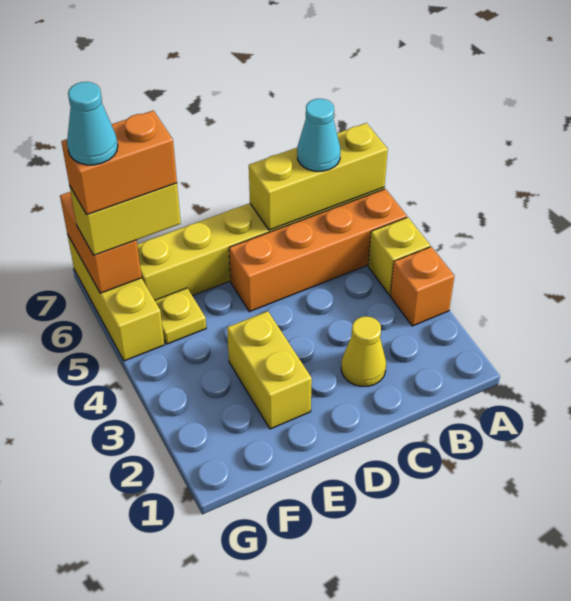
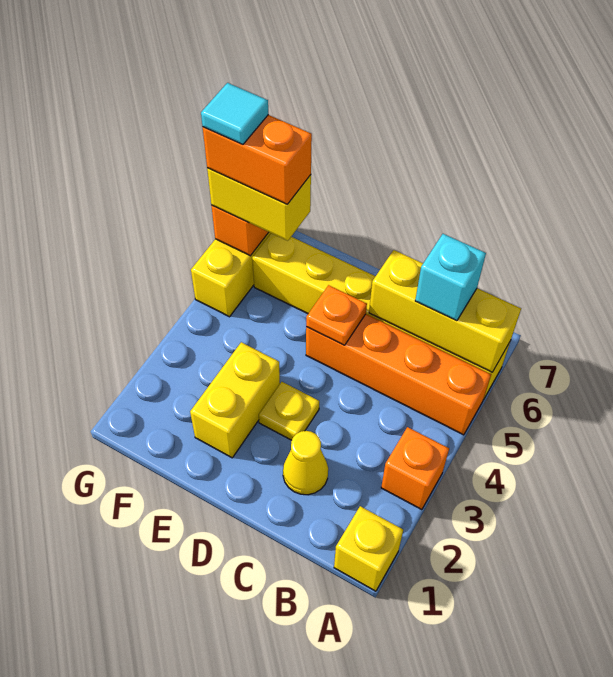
yellow brick A4 level 1 -> yellow brick A1 level 1
cyan cone B6 level 3 -> cyan brick B6 level 3
none -> orange plate D5 level 2
yellow plate F5 level 1 -> yellow plate D3 level 1
cyan cone G6 level 5 -> cyan tile G6 level 5

